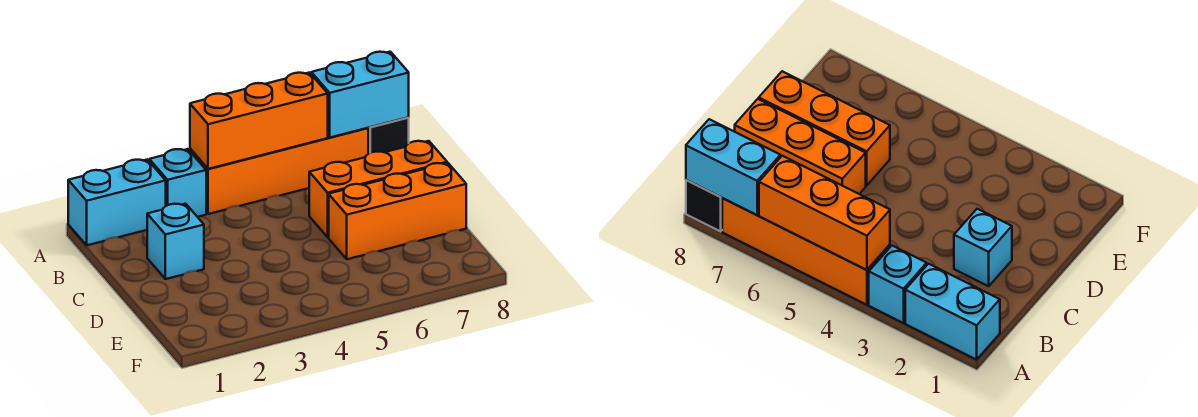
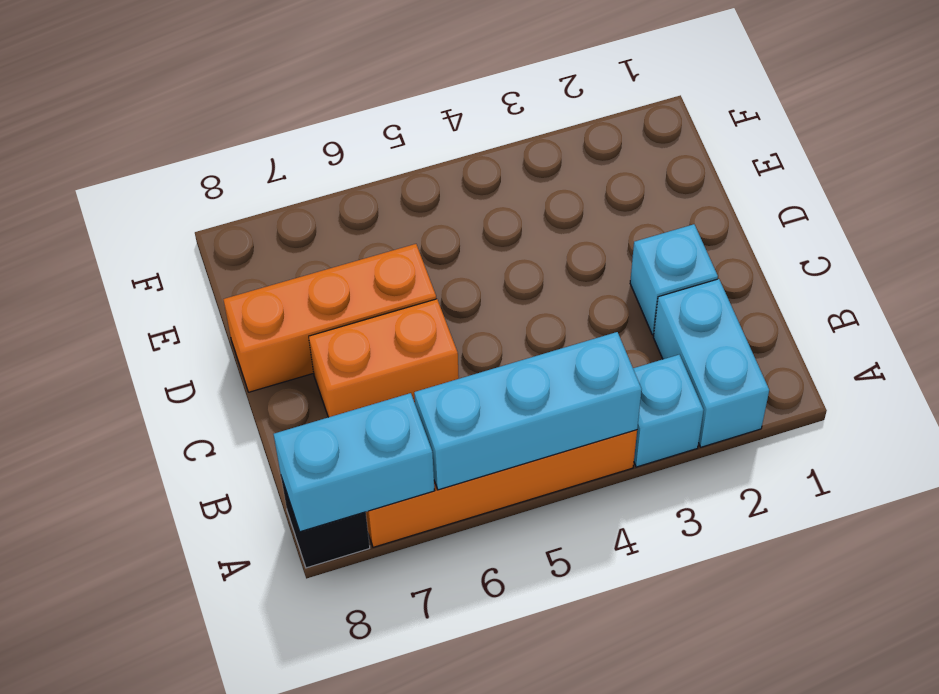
cyan brick A1:A2 level 1 -> cyan brick A2:B2 level 1
orange brick A4:A6 level 2 -> cyan brick A4:A6 level 2
orange brick C6:C8 level 1 -> orange brick C6:C7 level 1

